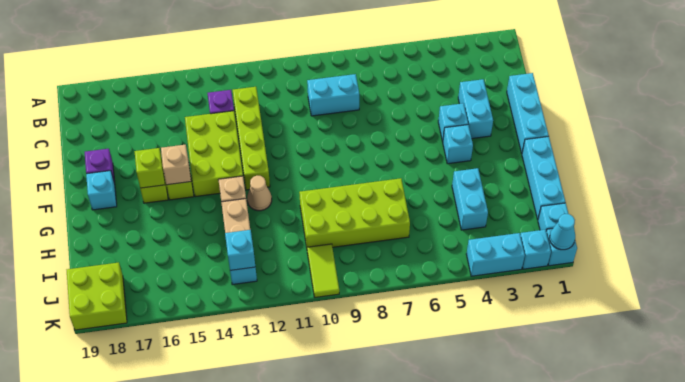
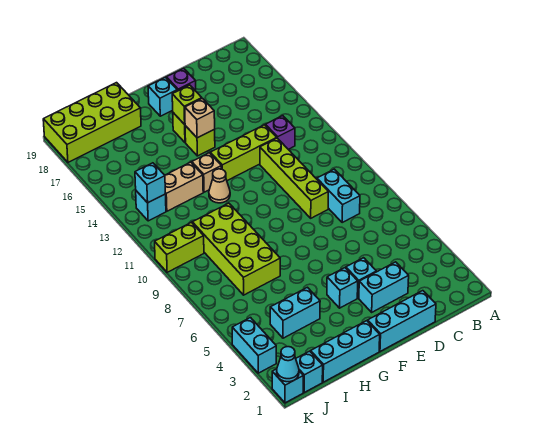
lime brick C12:F12 level 1 -> lime brick D9:D12 level 1
lime brick D13:F14 level 1 -> lime brick D13:F13 level 1
lime tile J10:K10 level 1 -> lime brick J10:K10 level 1
lime brick J18:K19 level 1 -> lime brick H18:K19 level 1
cyan brick K2 level 1 -> none

